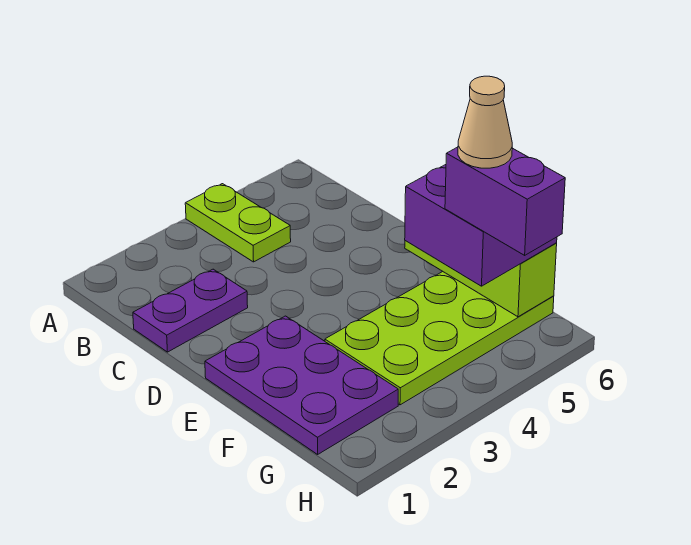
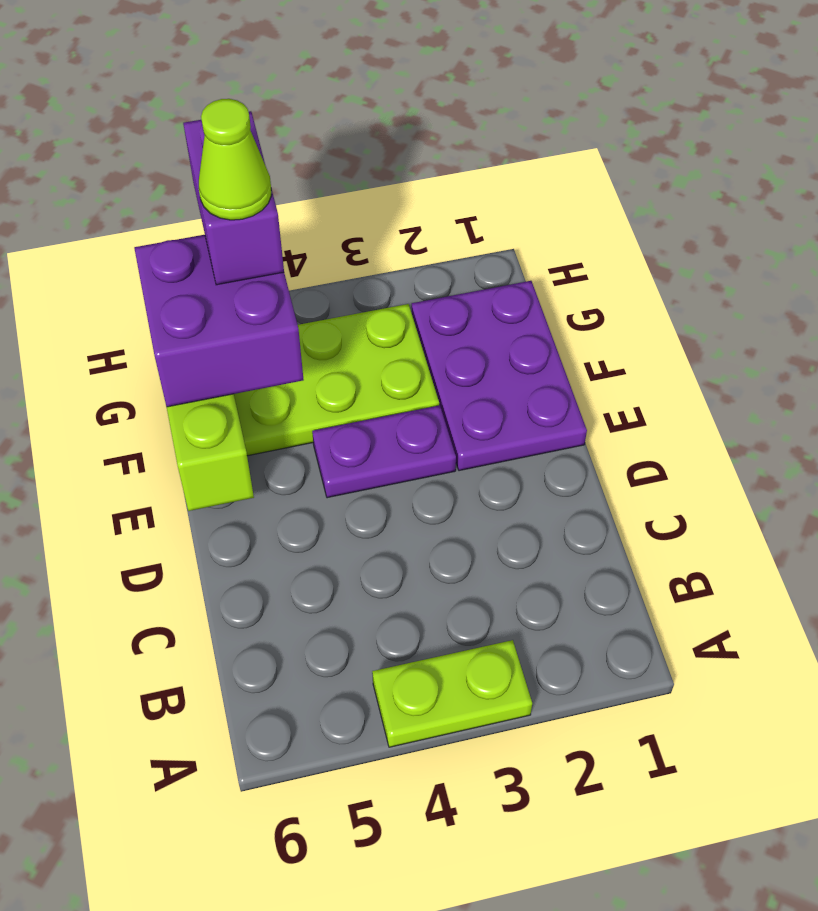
lime plate A4:B4 level 1 -> lime plate A3:A4 level 1
purple plate C1:C2 level 1 -> purple plate E3:E4 level 1
tan cone G5 level 5 -> lime cone G5 level 5

